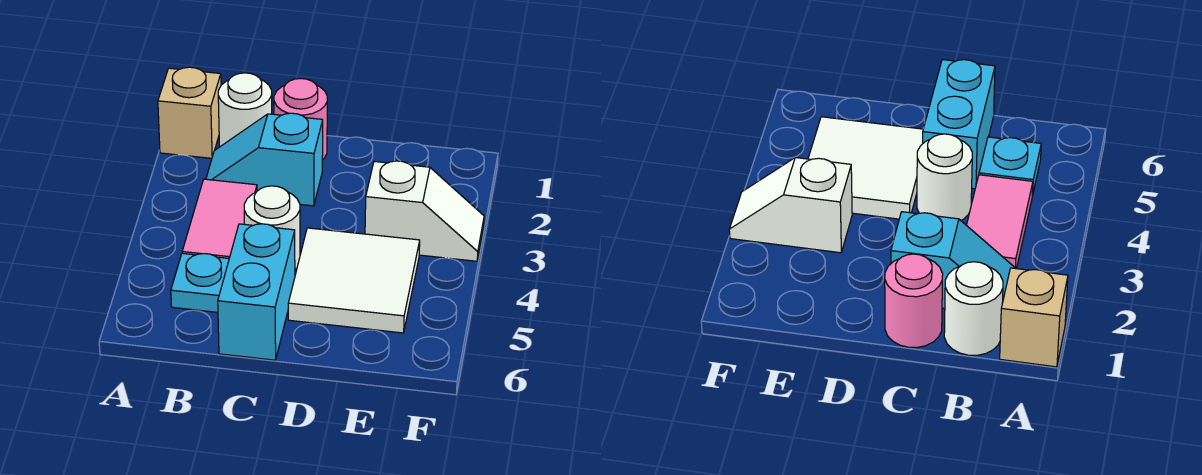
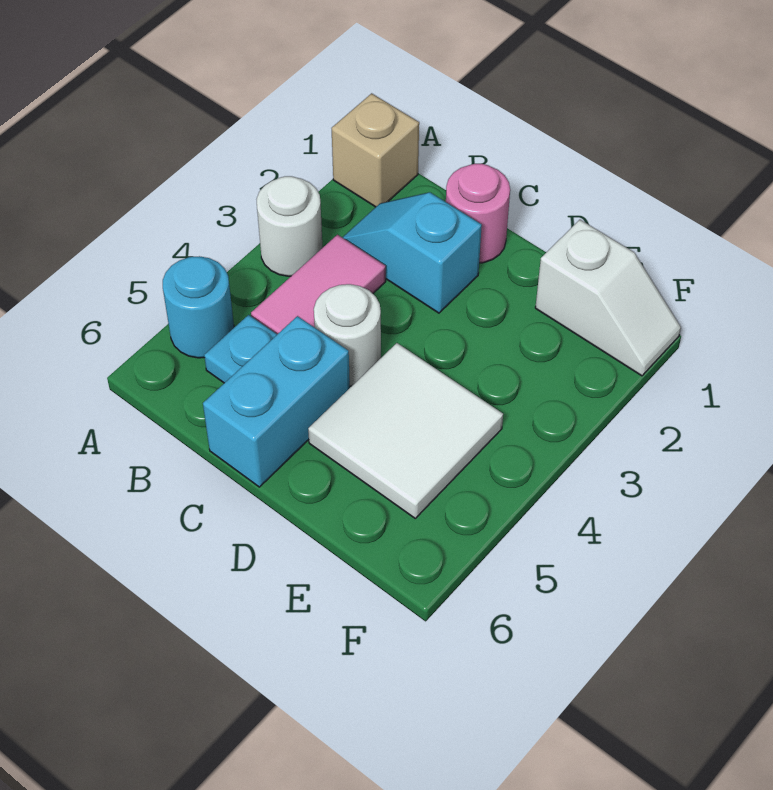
none -> cyan round brick A5 level 1
white round brick B1 level 1 -> white round brick A3 level 1
white slope E3:F3 level 1 top E -> white slope E1:F1 level 1 top E

